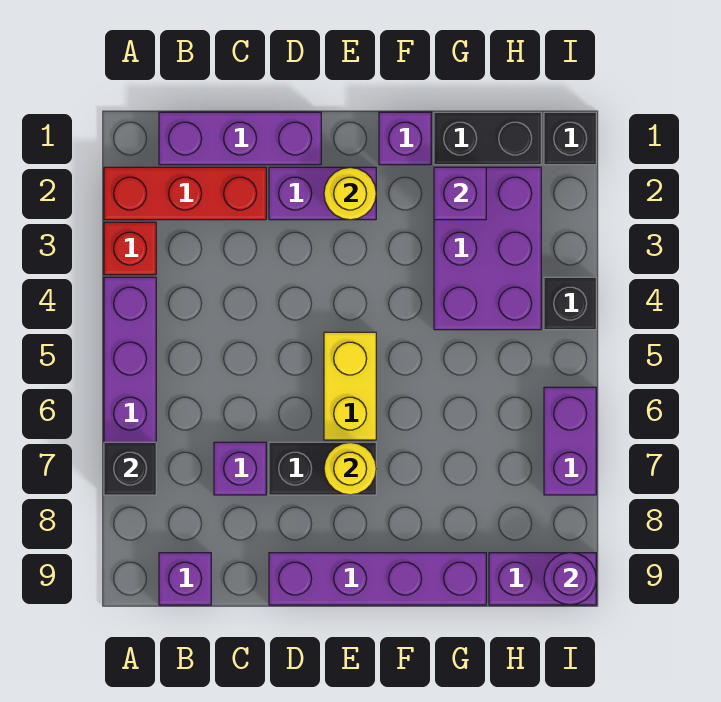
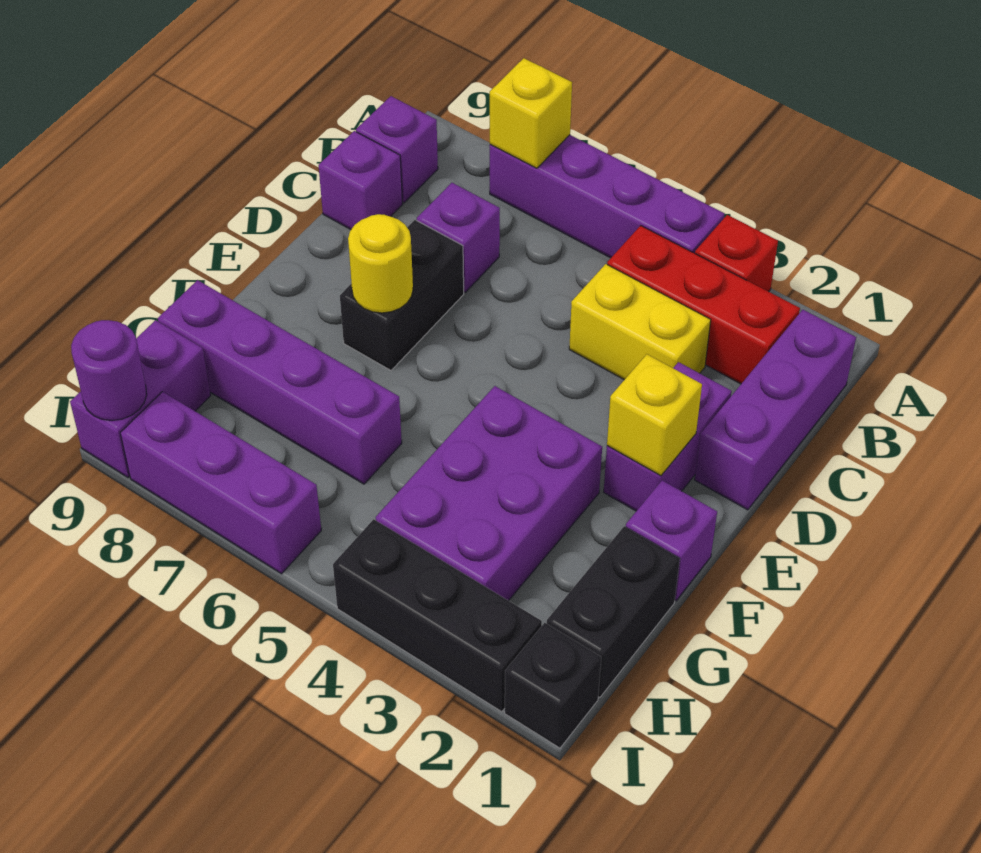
red brick A2:C2 level 1 -> red brick B2:B4 level 1
black brick A7 level 2 -> yellow brick A7 level 2
purple brick D9:G9 level 1 -> purple brick G6:G9 level 1
yellow round brick E2 level 2 -> yellow brick E2 level 2
yellow brick E5:E6 level 1 -> yellow brick C3:C4 level 1
purple brick G2:H4 level 1 -> purple brick F3:H4 level 1
purple brick G2 level 2 -> purple brick C9 level 1
black brick I4 level 1 -> black brick I2:I4 level 1
purple brick I6:I7 level 1 -> purple brick I6:I8 level 1

